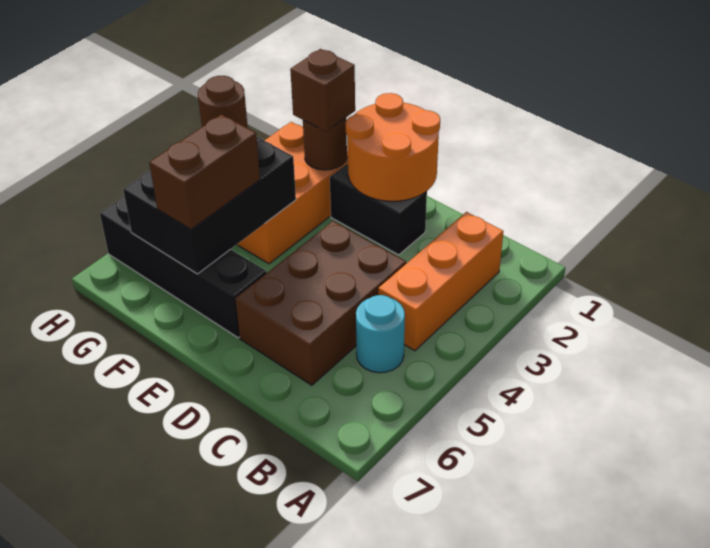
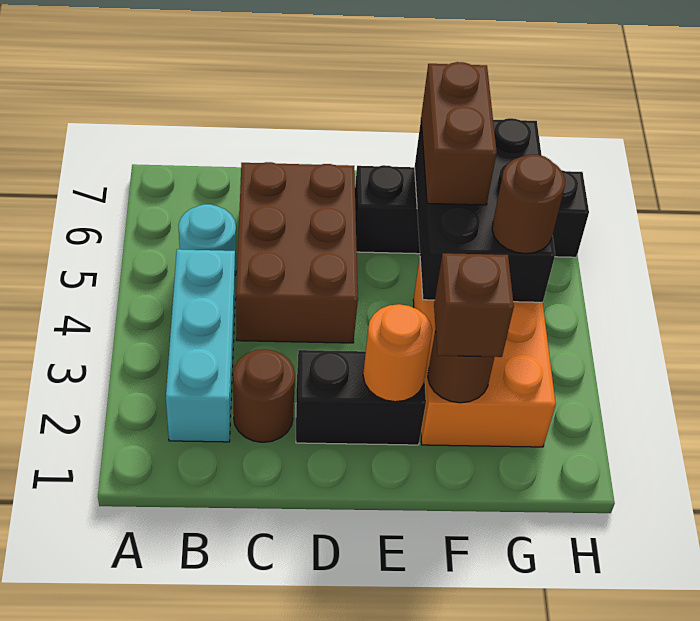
orange brick B2:B4 level 1 -> cyan brick B2:B4 level 1
none -> brown round brick C2 level 1
orange round brick D1:E2 level 2 -> orange round brick E2 level 2

